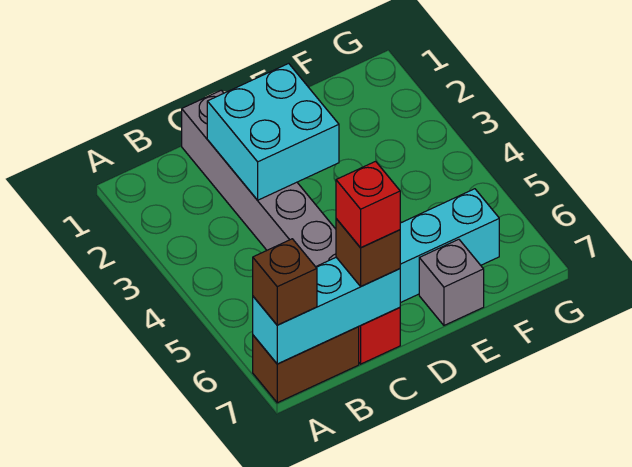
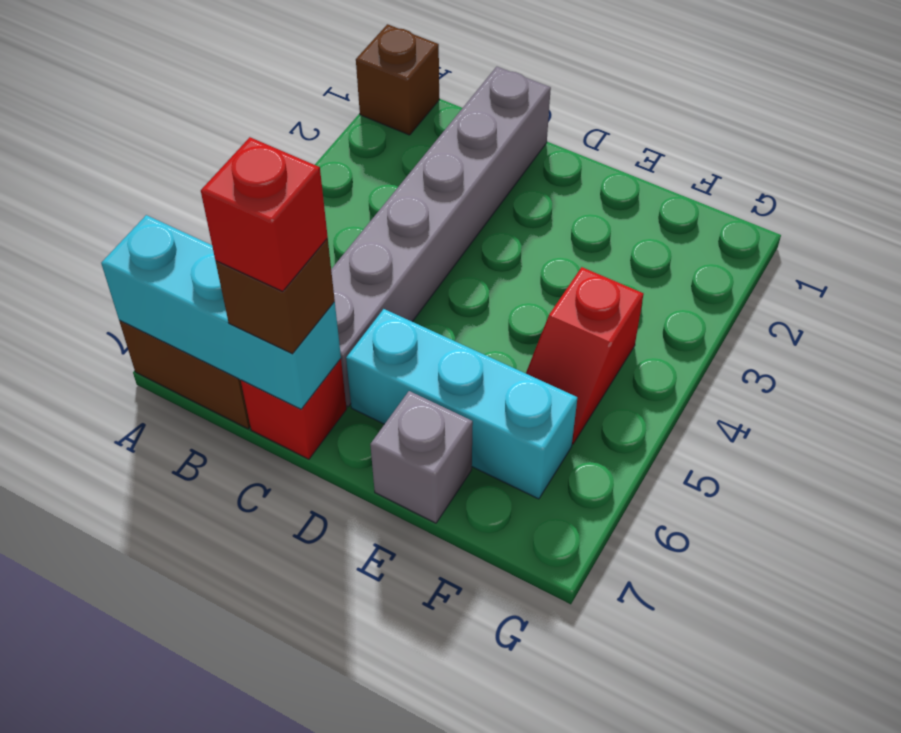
brown brick A7 level 3 -> brown brick A1 level 1
cyan brick C2:D3 level 2 -> none
none -> red slope F4:F5 level 1 top 4

